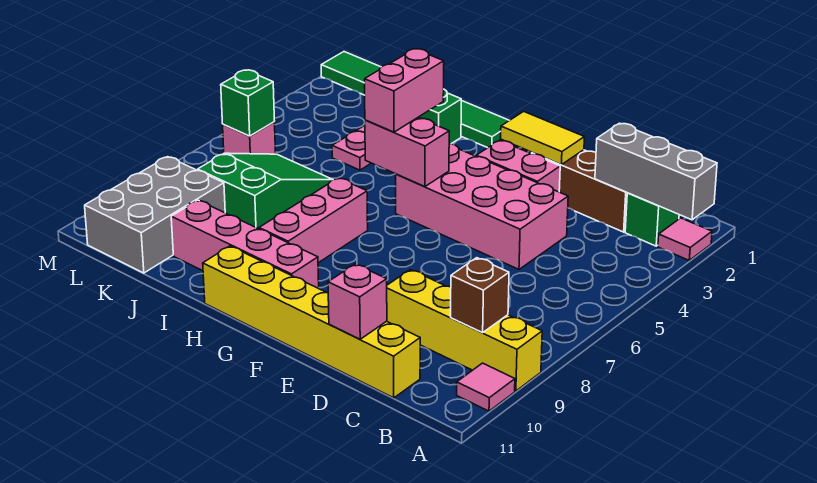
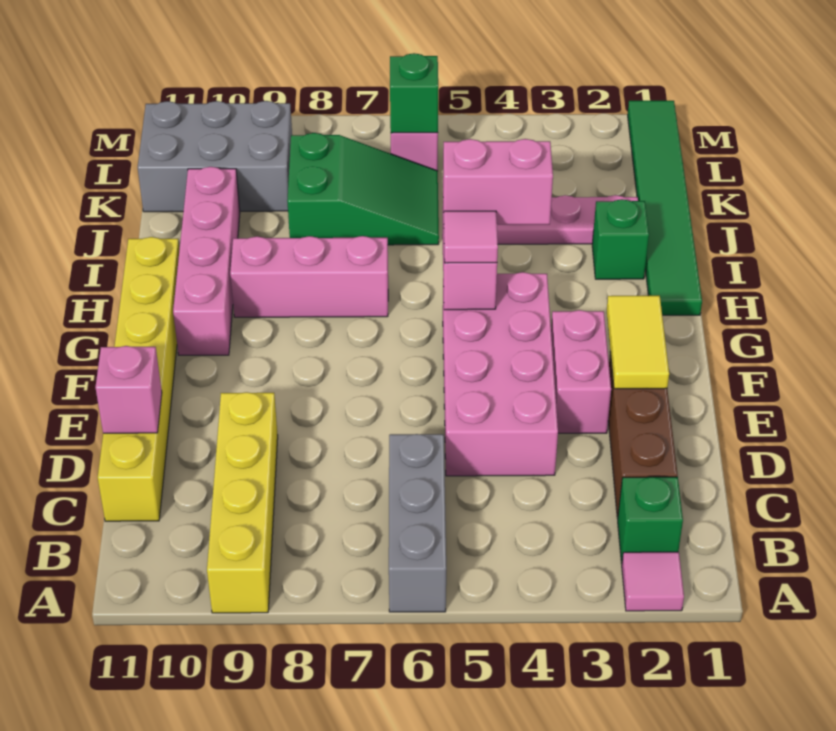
grey brick A2:C2 level 2 -> grey brick A6:C6 level 1
pink tile A10 level 1 -> pink tile G5 level 3
brown brick B9 level 2 -> none

